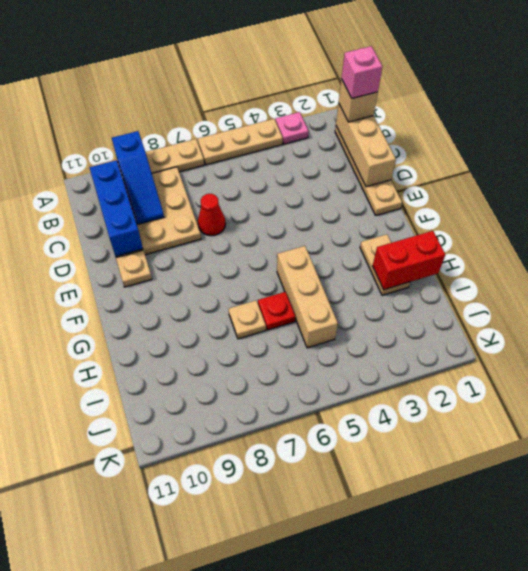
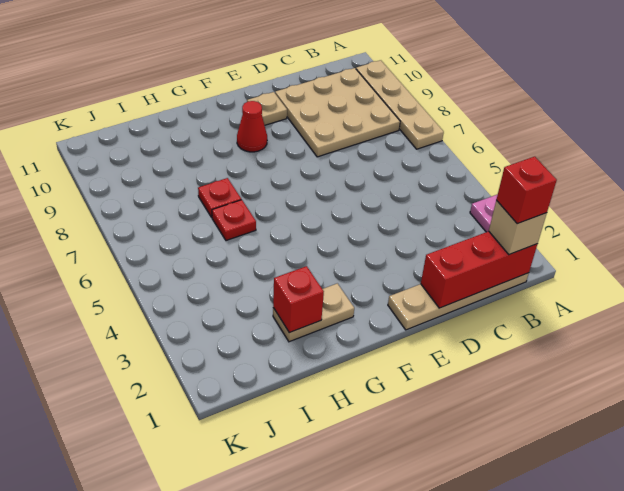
tan plate A4:A6 level 1 -> none
blue slope A9:C9 level 2 top A -> none
tan brick B1:D1 level 2 -> red brick B1:D1 level 2
pink brick B1 level 4 -> red brick B1 level 4
blue brick B10:D10 level 2 -> none
red cone D7 level 1 -> red cone F9 level 1
tan brick G5:I5 level 1 -> none
red brick H1:H2 level 2 -> red brick H2 level 2
tan plate H7 level 1 -> red plate H7 level 1

